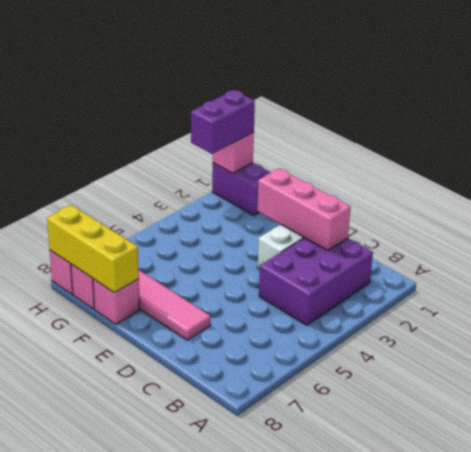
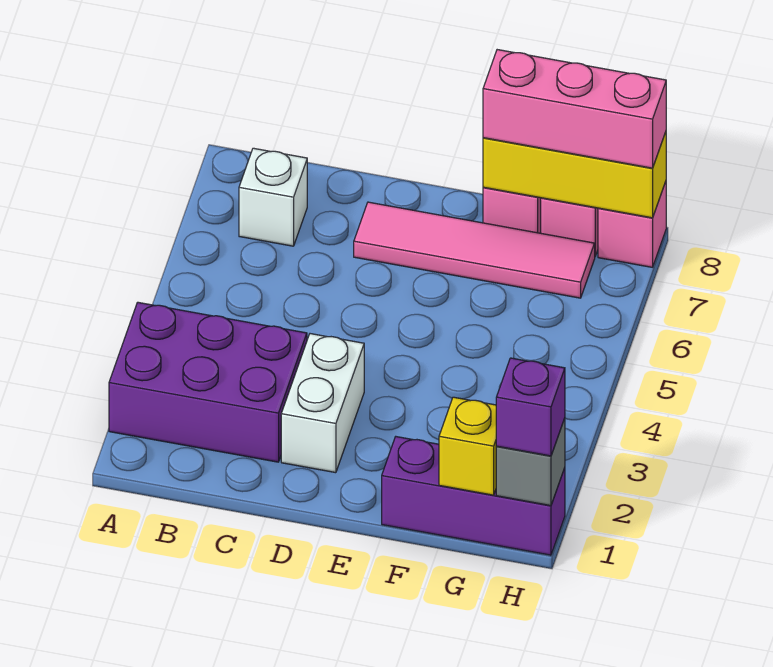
purple brick B2:C4 level 1 -> purple brick A2:C3 level 1
none -> white brick B7 level 1
pink brick C2:E2 level 2 -> pink brick F8:H8 level 3
purple brick G1:H1 level 1 -> purple brick F1:H1 level 1
none -> yellow brick G1 level 2
pink brick H1 level 2 -> grey brick H1 level 2
purple brick H1:H2 level 3 -> purple brick H1 level 3

